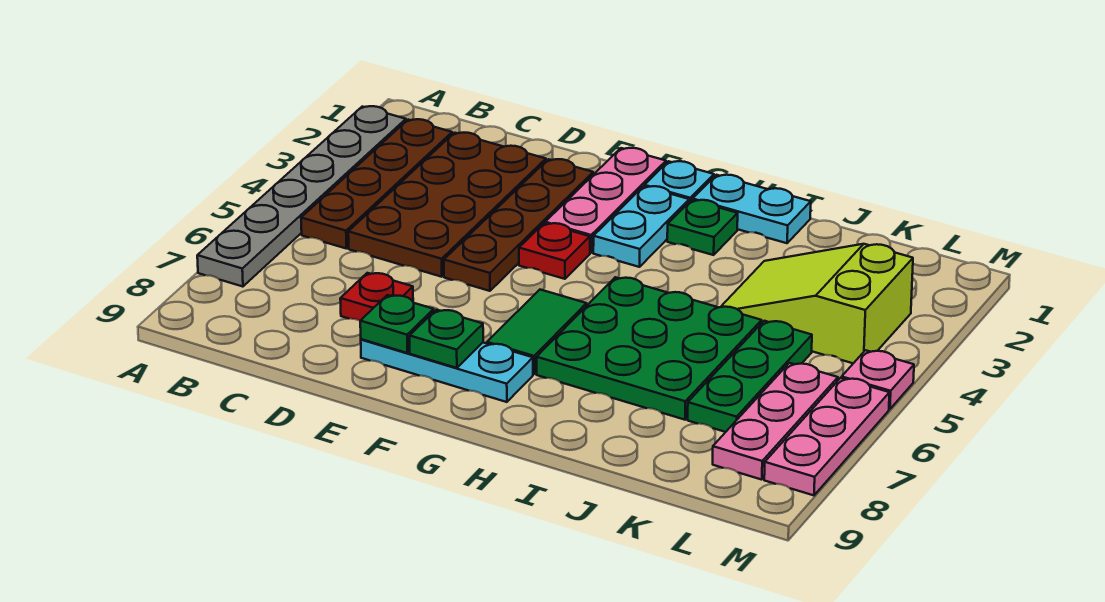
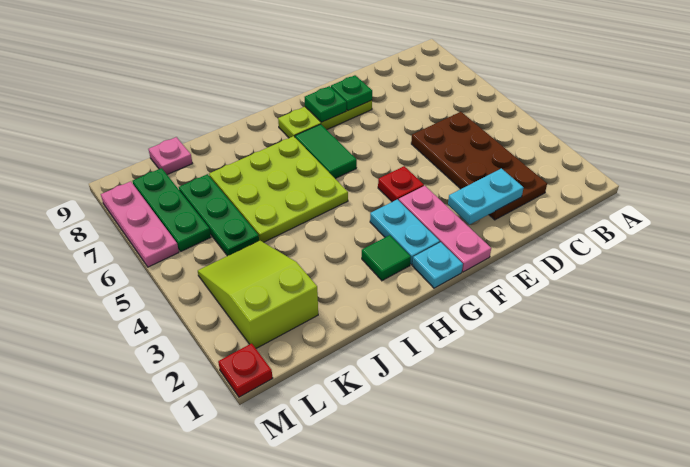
grey plate A2:A7 level 1 -> none
brown plate B2:B5 level 1 -> none
red plate D7 level 1 -> red plate M1 level 1
brown plate E2:E5 level 1 -> none
cyan plate E8:G8 level 1 -> lime plate E8:G8 level 1
cyan plate H1:I1 level 1 -> cyan plate D2:E2 level 2
green plate H2 level 1 -> green tile H2 level 1
green plate H5:J7 level 1 -> lime plate H5:J7 level 1
lime slope J3:L4 level 1 top L -> lime slope K2:L4 level 1 top 2
pink plate L6:L8 level 1 -> green plate L6:L8 level 1
pink plate M5 level 1 -> pink plate K9 level 1

